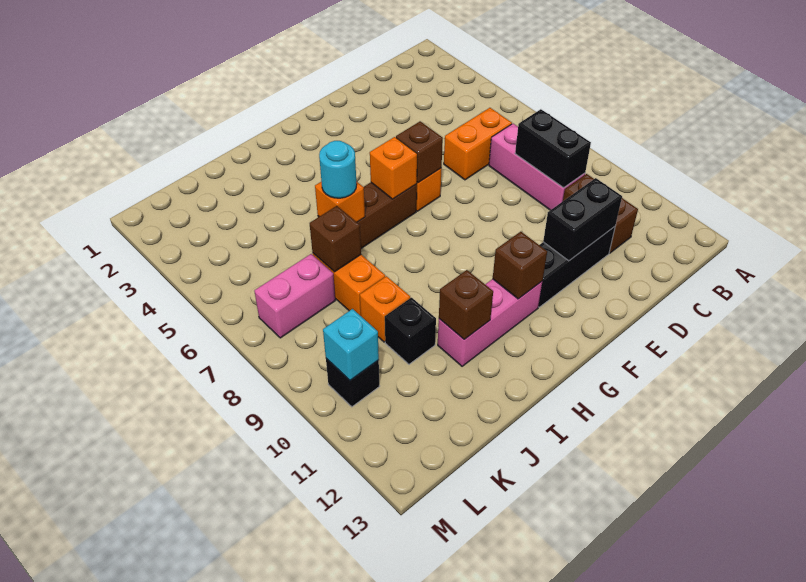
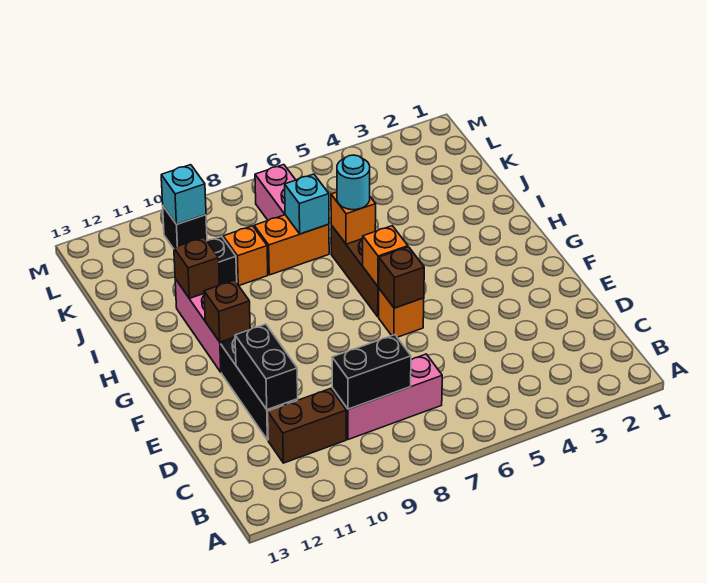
orange brick C6:D6 level 1 -> none
brown brick J7 level 2 -> cyan brick J7 level 2

